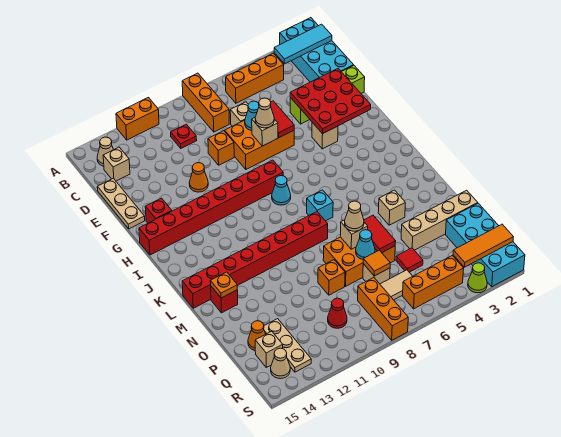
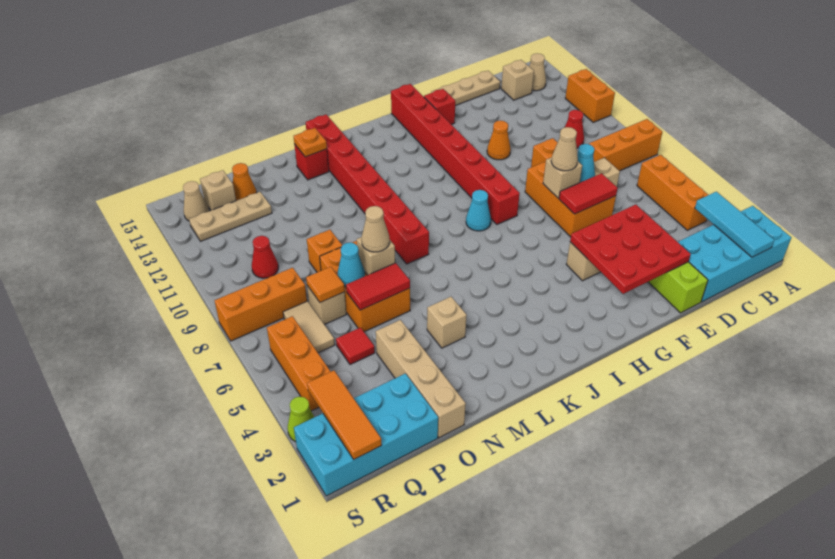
red plate C10 level 1 -> red cone C10 level 1
cyan brick K7 level 1 -> none

